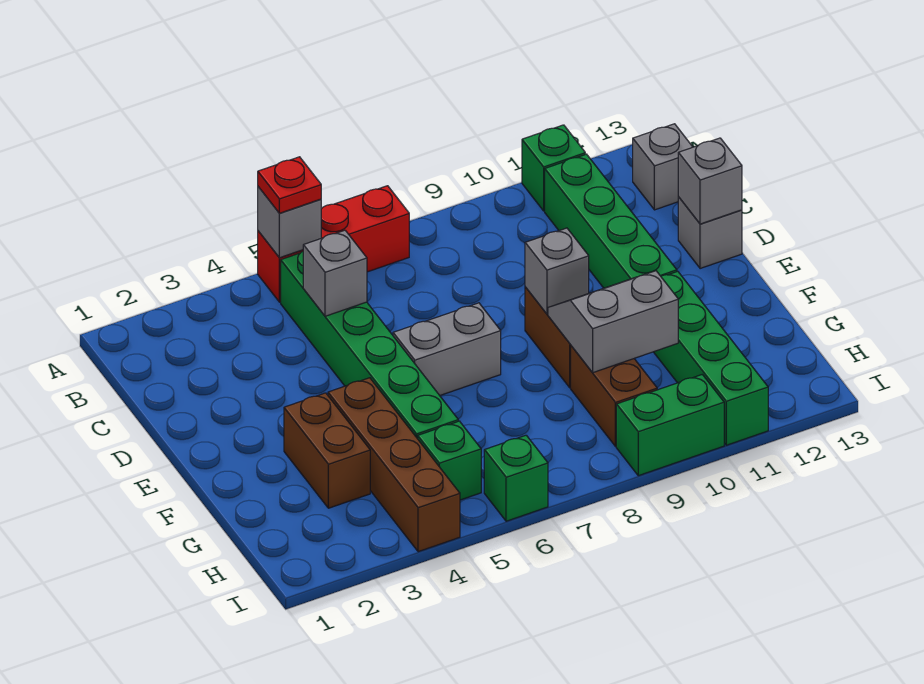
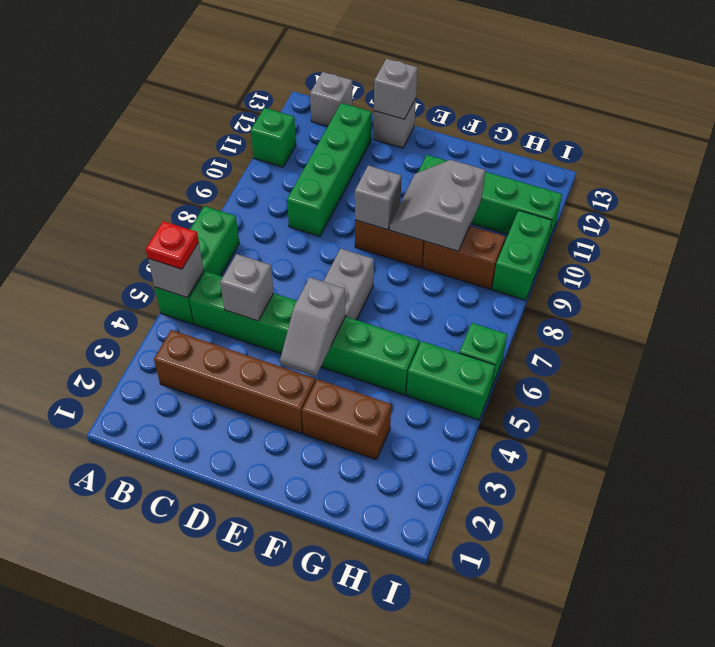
red brick A5:A7 level 1 -> green brick A5:A7 level 1
green brick B11:E11 level 1 -> green brick C9:C12 level 1
none -> grey slope E4:E5 level 2 top 5
brown brick F4:I4 level 1 -> brown brick B3:E3 level 1
green brick H5 level 1 -> green brick H5:I5 level 1

